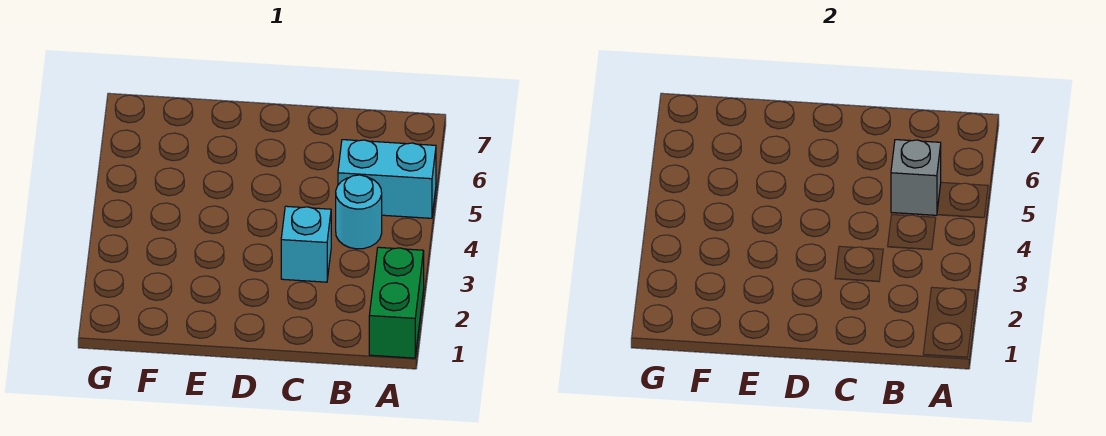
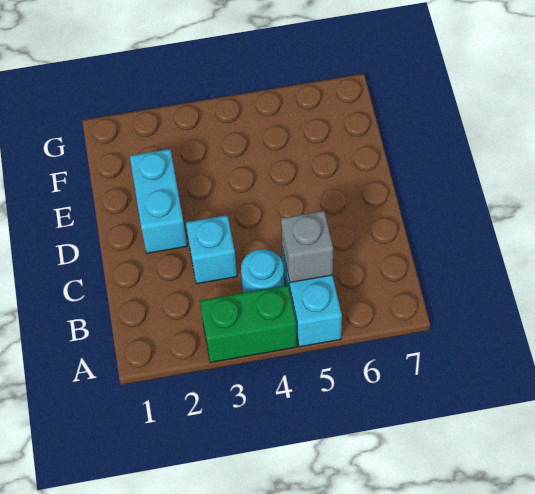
green brick A1:A2 level 1 -> green brick A3:A4 level 1
none -> cyan brick D2:E2 level 1

